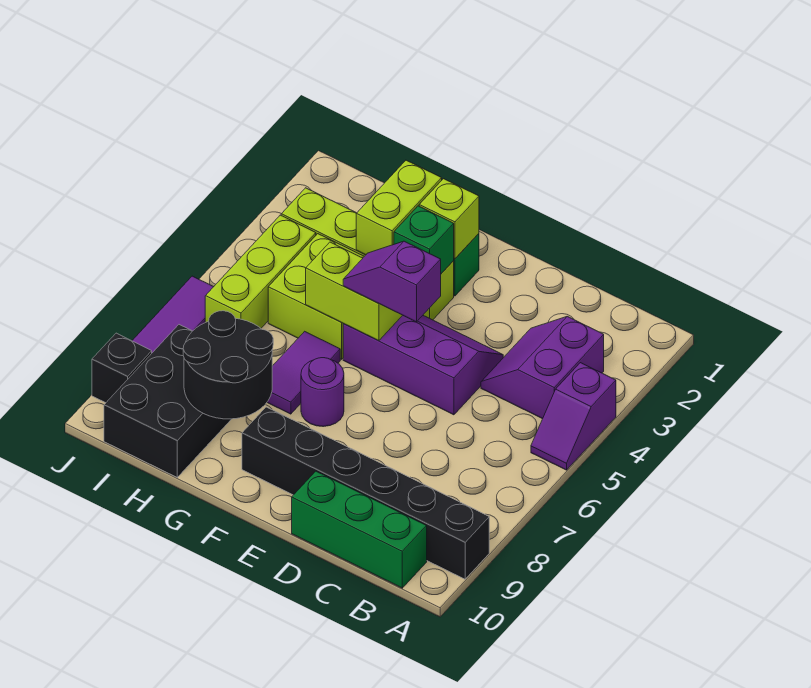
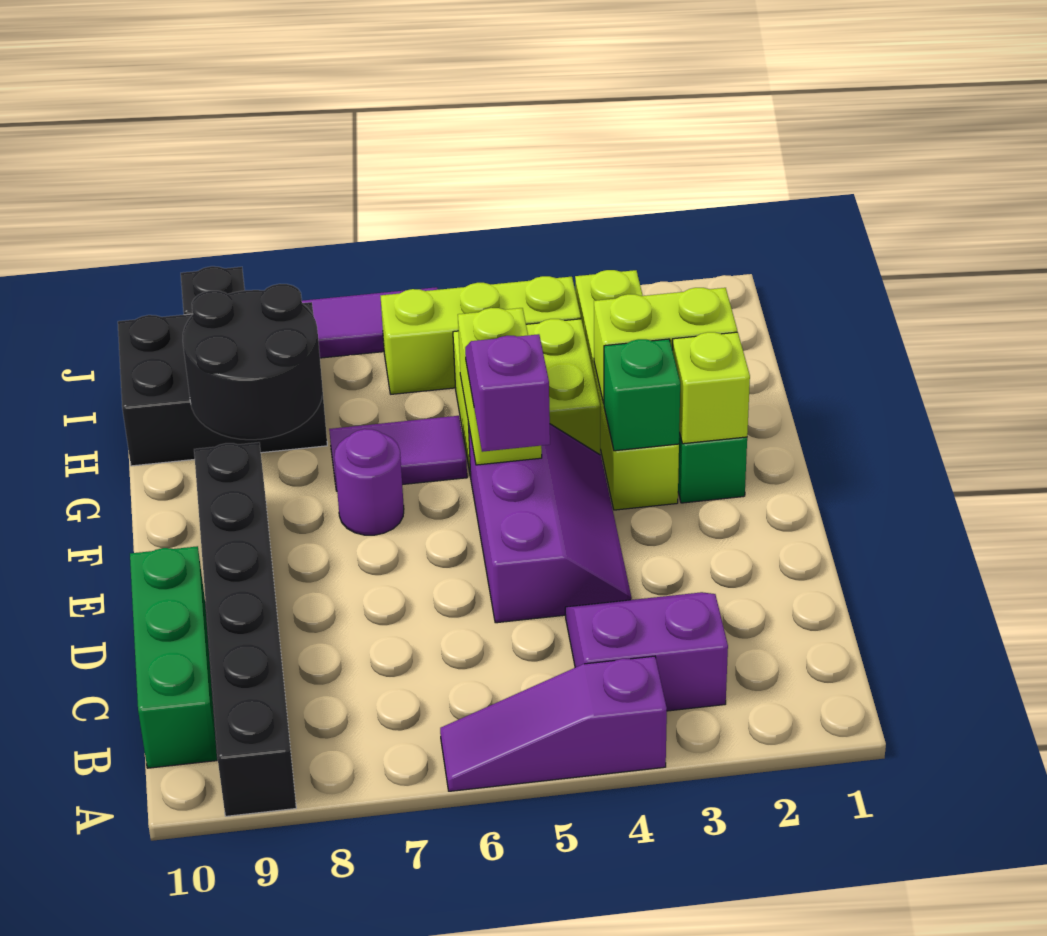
purple slope A4:A5 level 1 top 4 -> purple slope A4:A6 level 1 top 4

